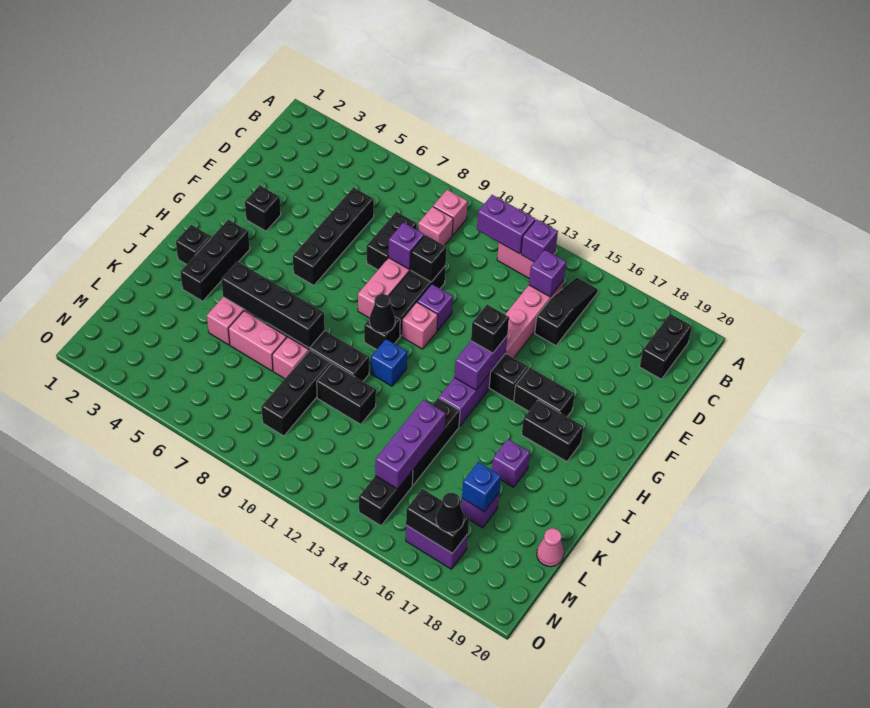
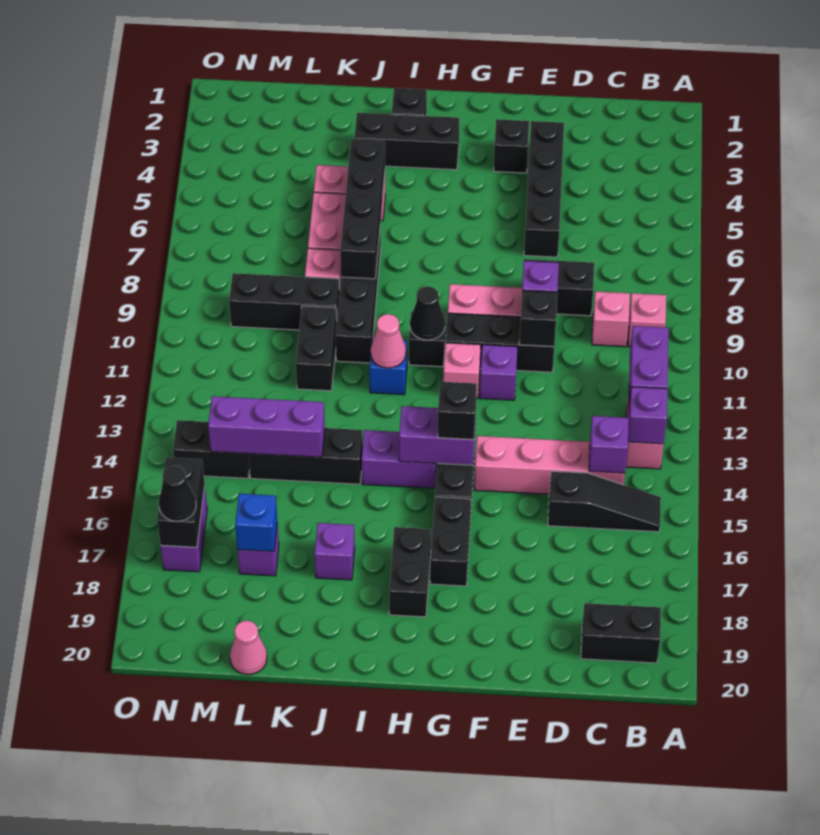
black brick D6:G6 level 1 -> black brick E3:E6 level 1
none -> pink cone I11 level 2

